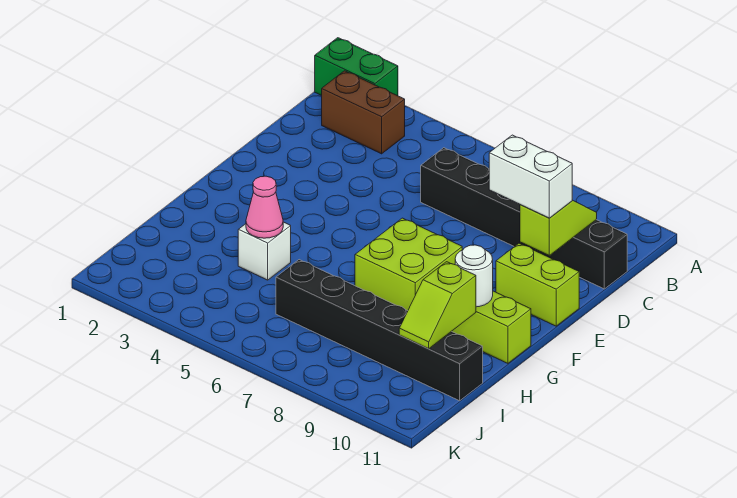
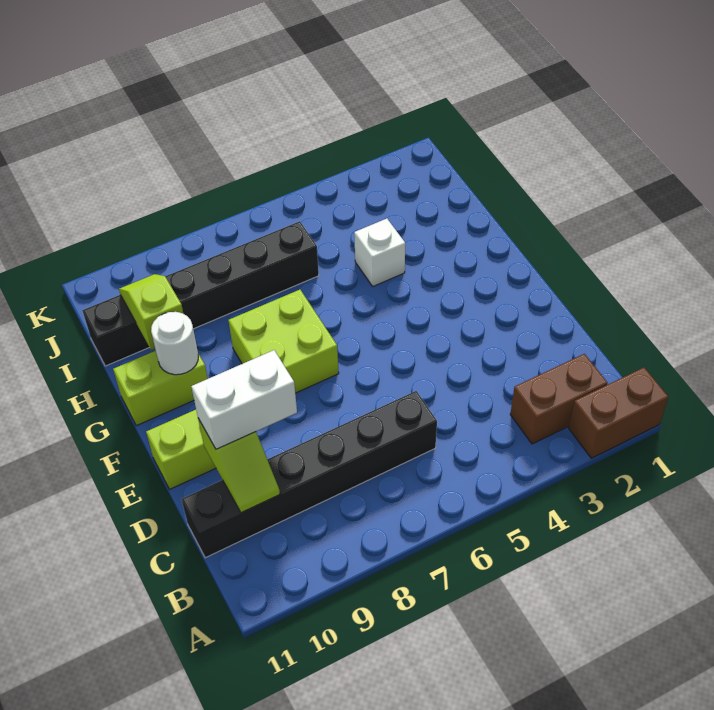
green brick A1:A2 level 1 -> brown brick A1:A2 level 1
pink cone H4 level 2 -> none

